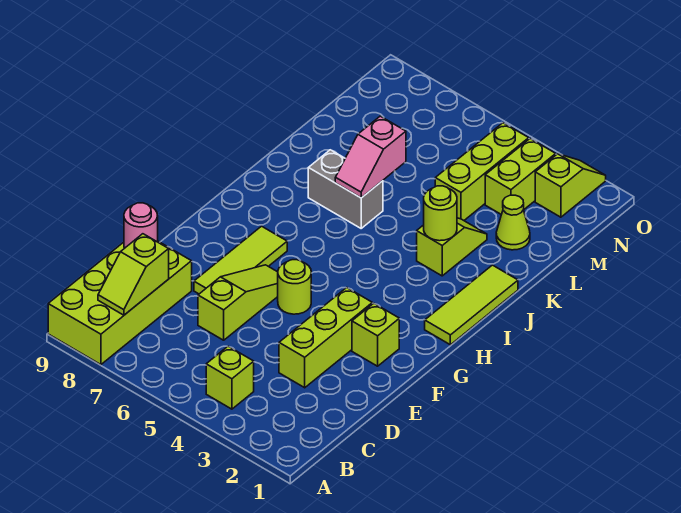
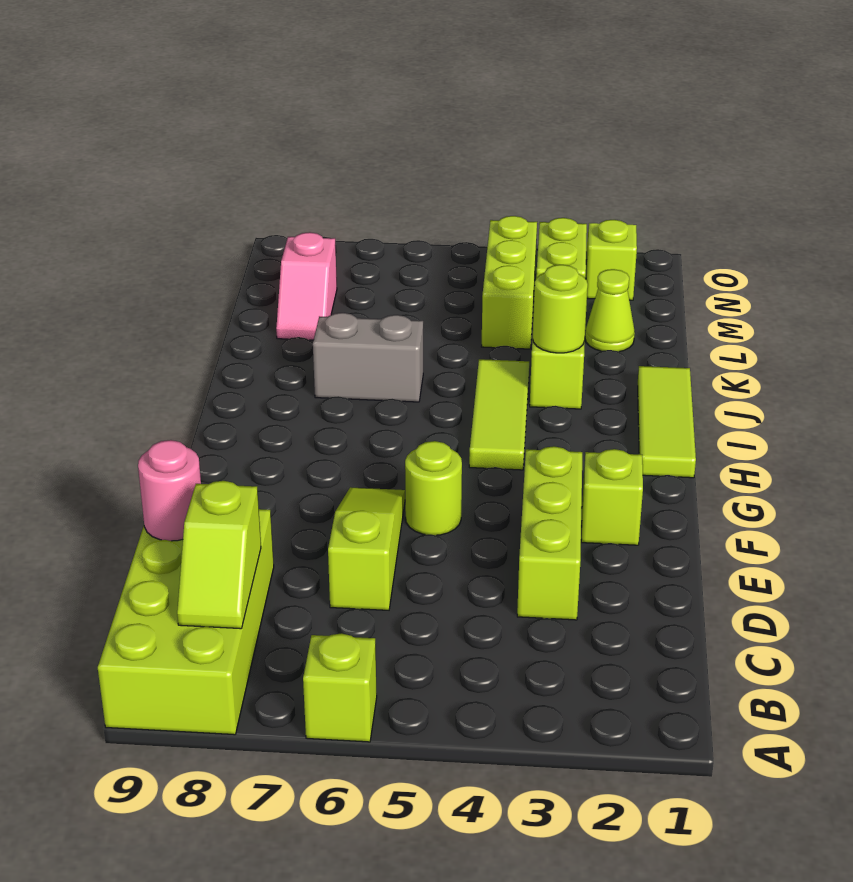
lime brick B4 level 1 -> lime brick A6 level 1
lime tile E7:G7 level 1 -> lime tile H4:J4 level 1
pink slope J6:K6 level 2 top K -> pink slope L8:M8 level 1 top M

